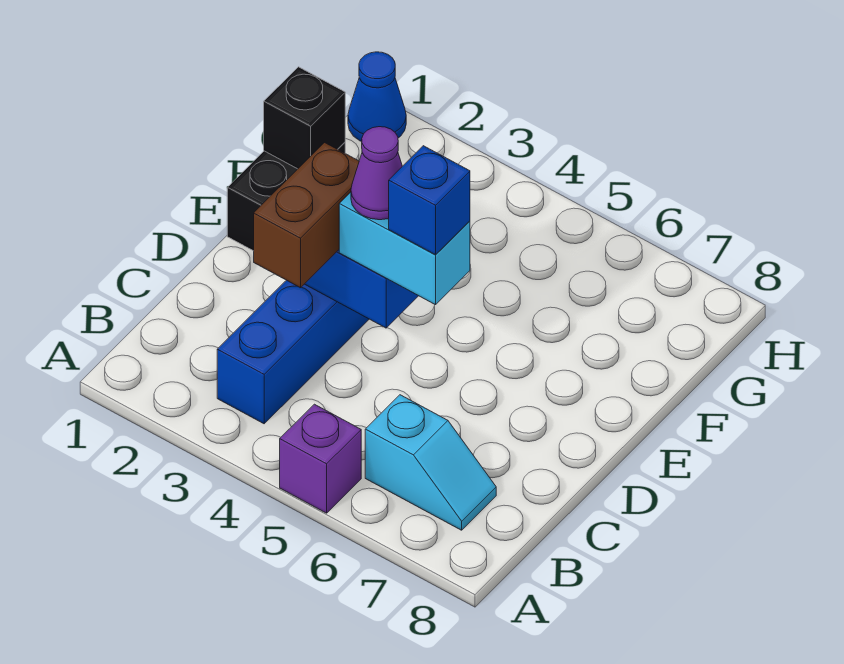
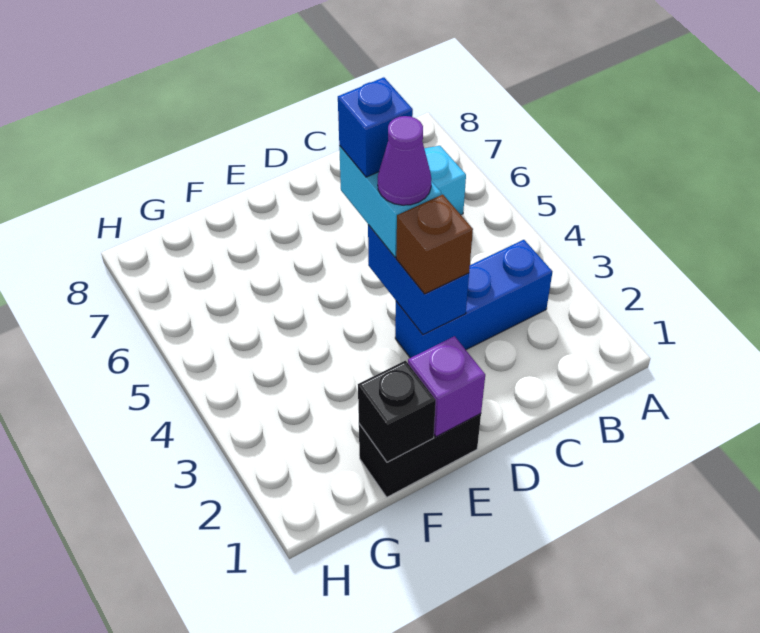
purple brick A5 level 1 -> purple brick E1 level 2
brown brick C3:D3 level 3 -> brown brick D3 level 3
blue cone H1 level 1 -> none

